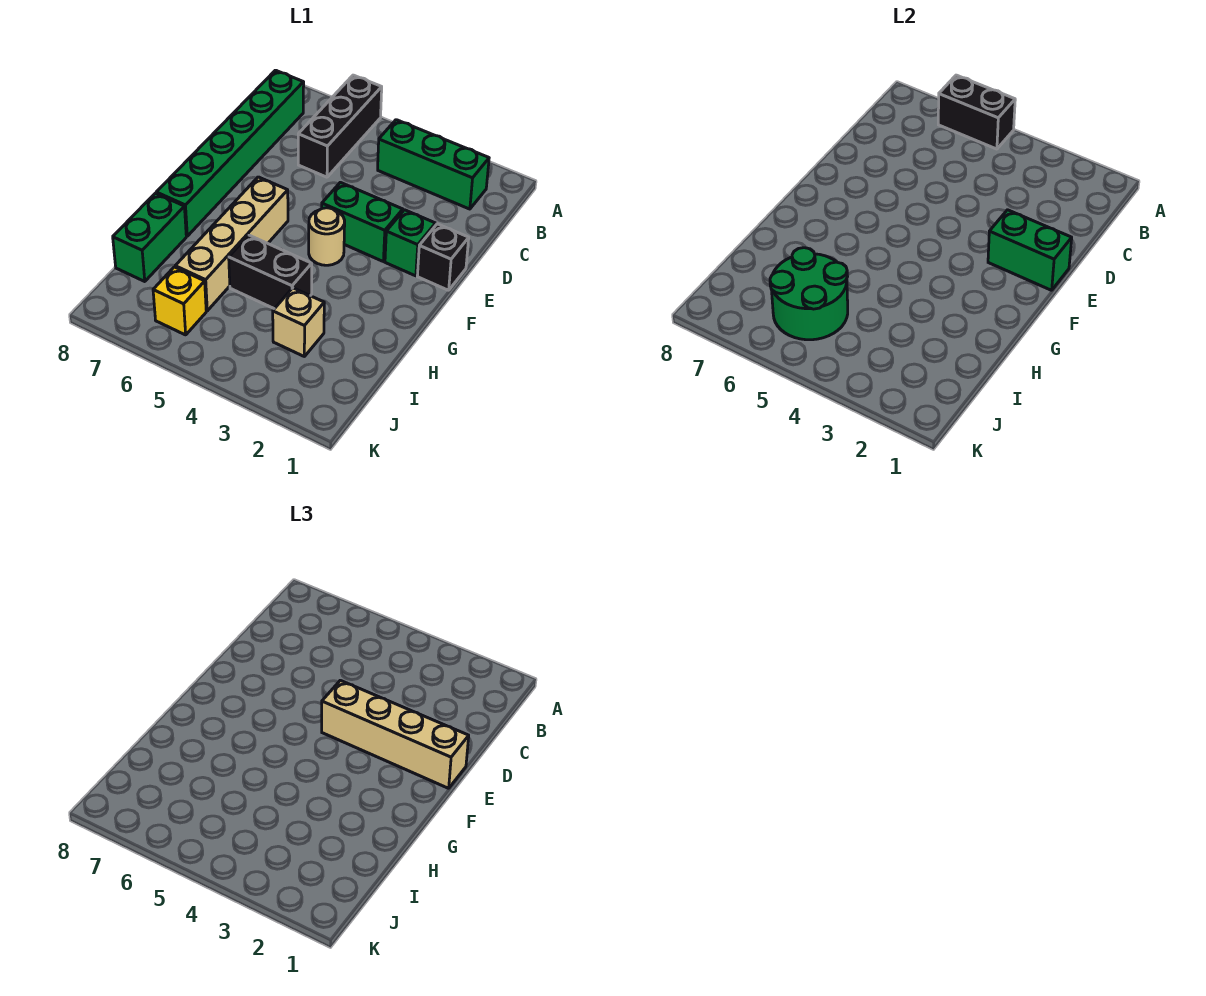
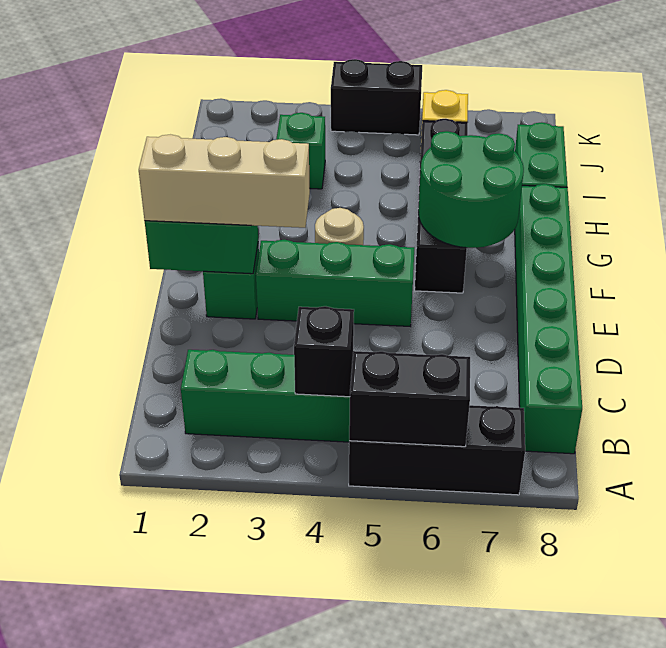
black brick A6:C6 level 1 -> black brick A5:A7 level 1
black brick E1 level 1 -> black brick B4 level 2
tan brick E1:E4 level 3 -> tan brick E1:E3 level 3
green brick E3:E4 level 1 -> green brick E3:E5 level 1
tan brick F6:I6 level 1 -> black brick F6:I6 level 1
black brick H4:H5 level 1 -> black brick K4:K5 level 1
tan brick I3 level 1 -> green brick I3 level 1
green round brick I5:J6 level 2 -> green round brick F6:G7 level 2

